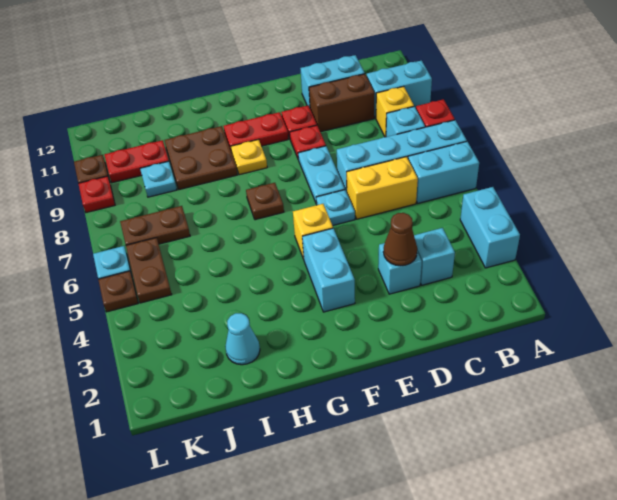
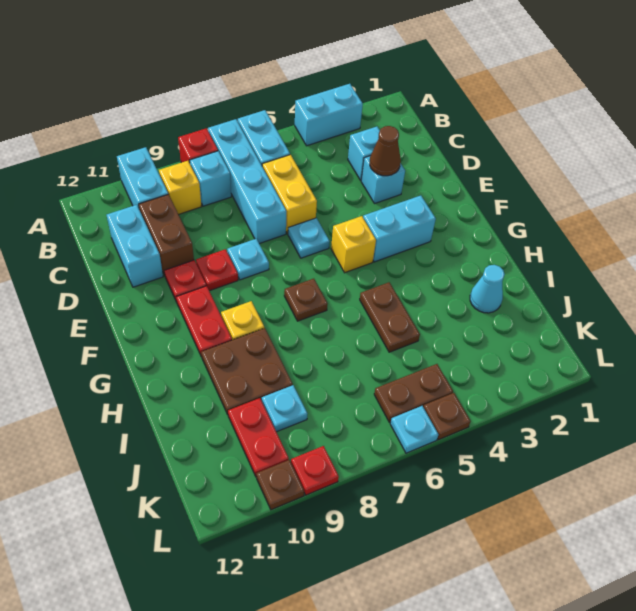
cyan plate E7:E8 level 1 -> cyan plate E8 level 1
brown plate J7:K7 level 1 -> brown plate H5:I5 level 1

